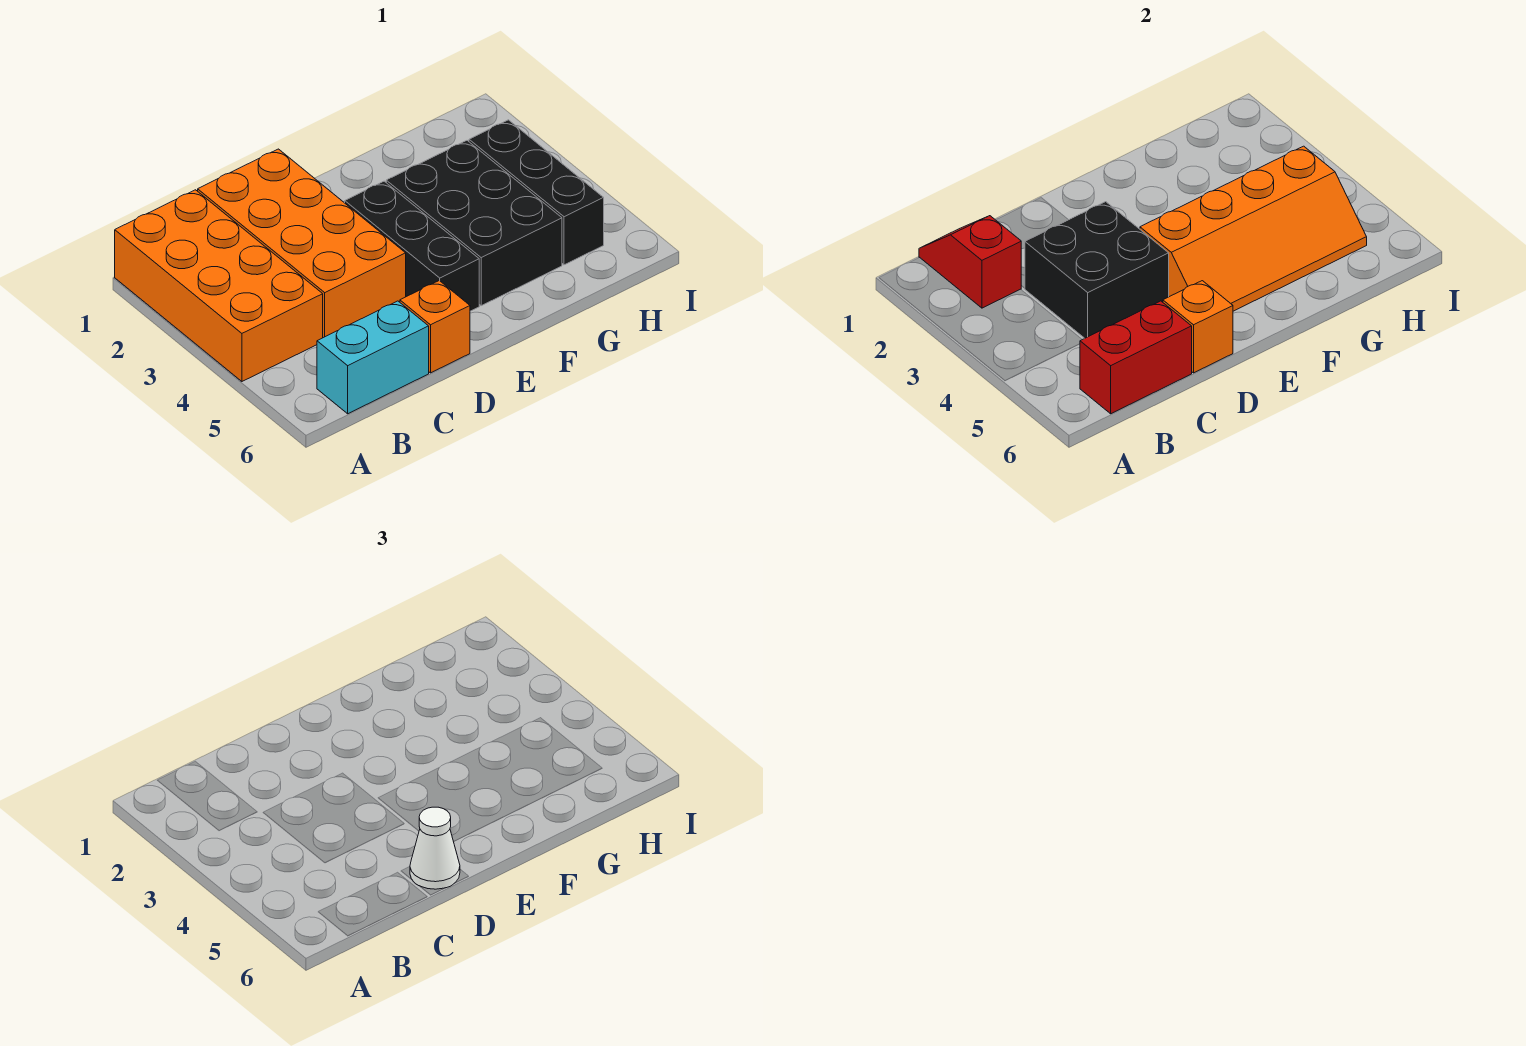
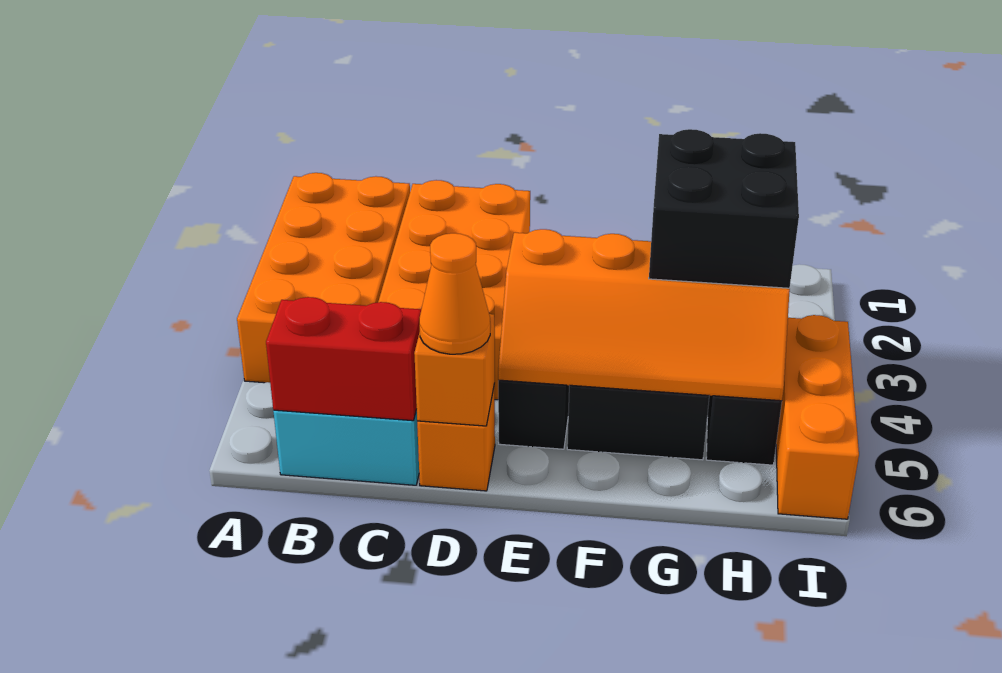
red slope B1:B2 level 2 top 2 -> none
black brick C3:D4 level 2 -> black brick G3:H4 level 3
white cone D6 level 3 -> orange cone D6 level 3
none -> orange brick I4:I6 level 1

